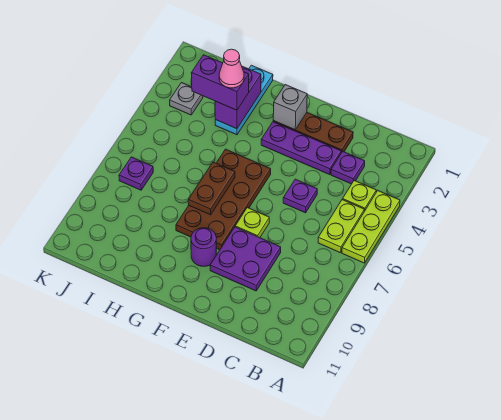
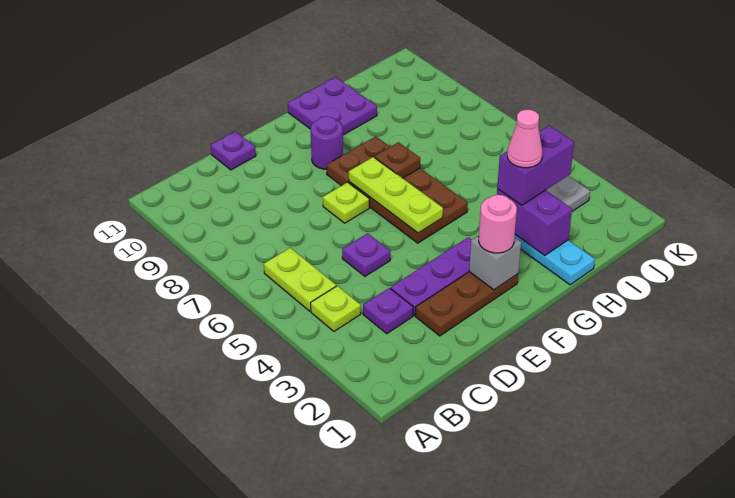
lime plate A4:A6 level 1 -> lime plate F5:F7 level 2
purple plate D8:E9 level 1 -> purple plate G10:H11 level 1
none -> pink round brick F2 level 3
brown plate G6:G7 level 2 -> brown plate G7 level 2
purple plate J7 level 1 -> purple plate D11 level 1

